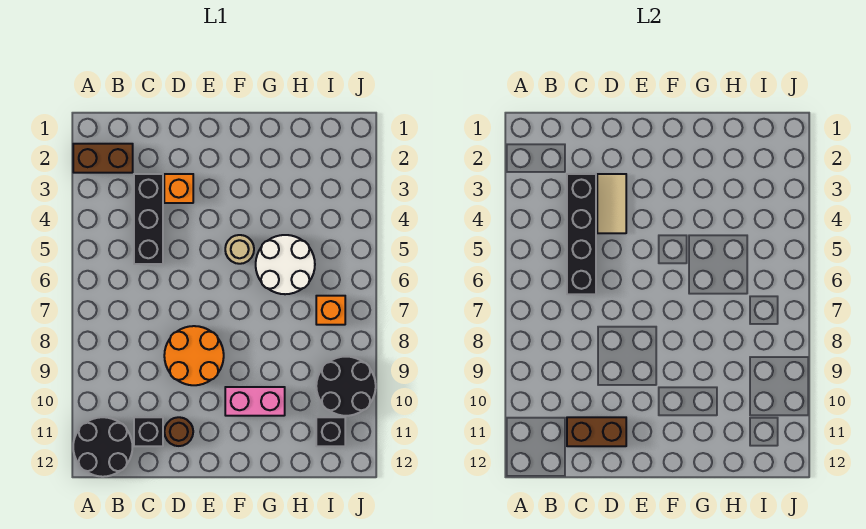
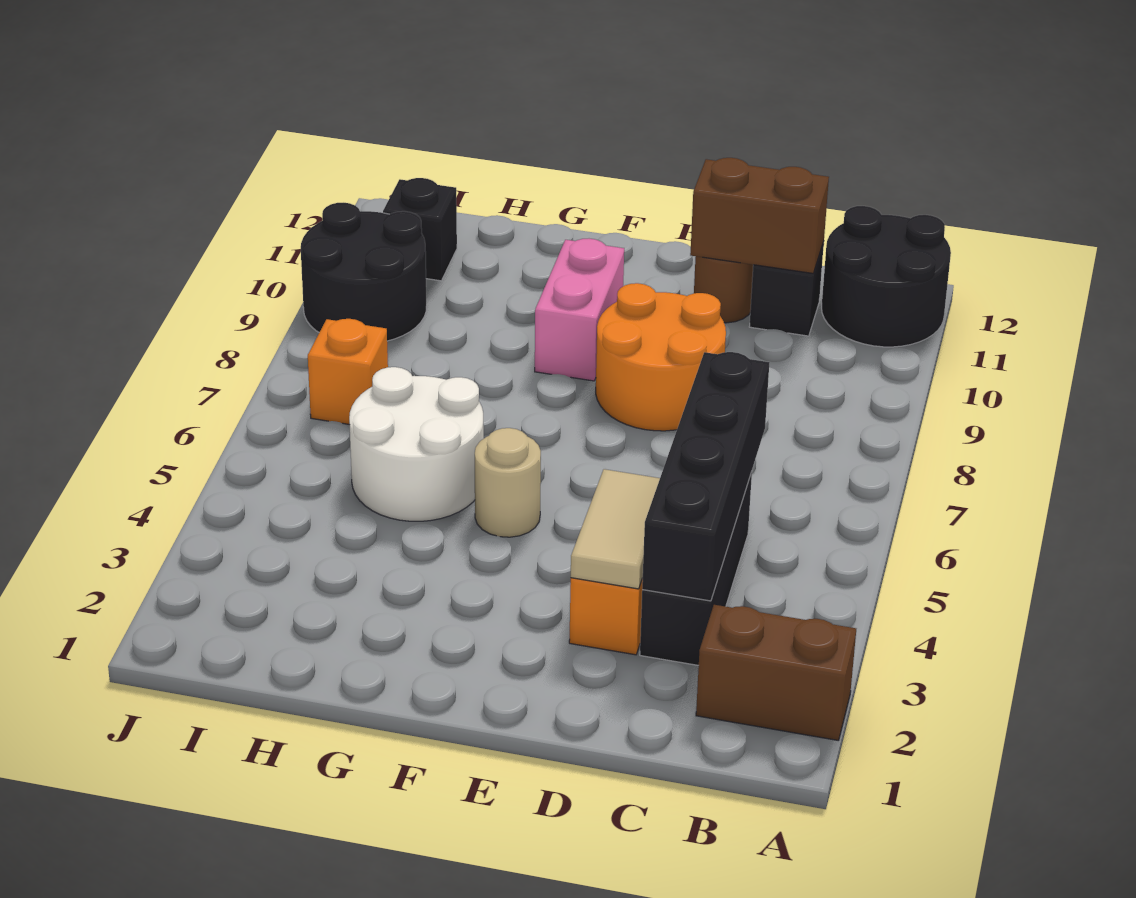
pink brick F10:G10 level 1 -> pink brick F9:F10 level 1

